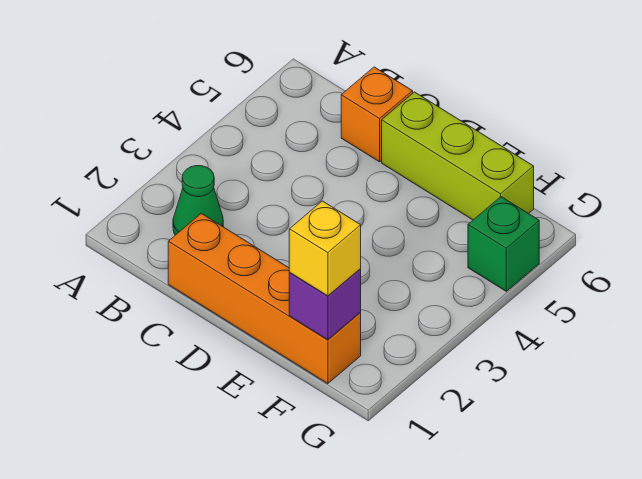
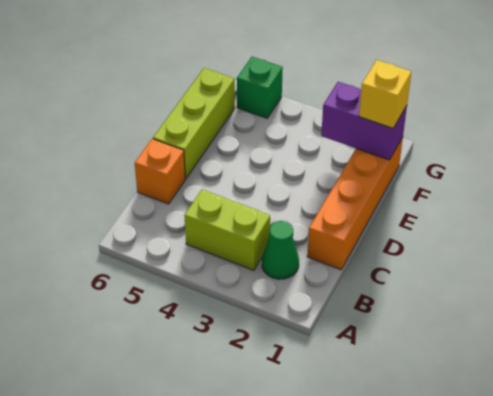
none -> lime brick B3:B4 level 1
purple brick F1 level 2 -> purple brick F1:F2 level 2

